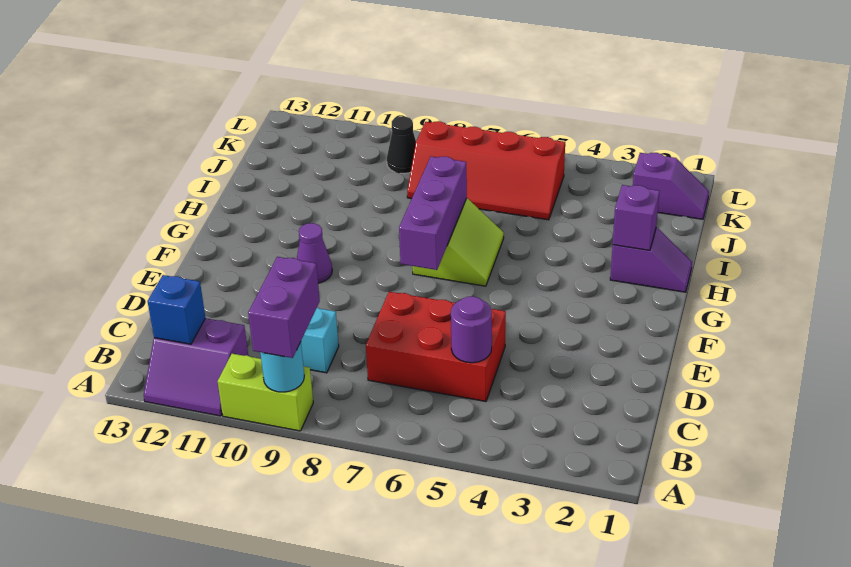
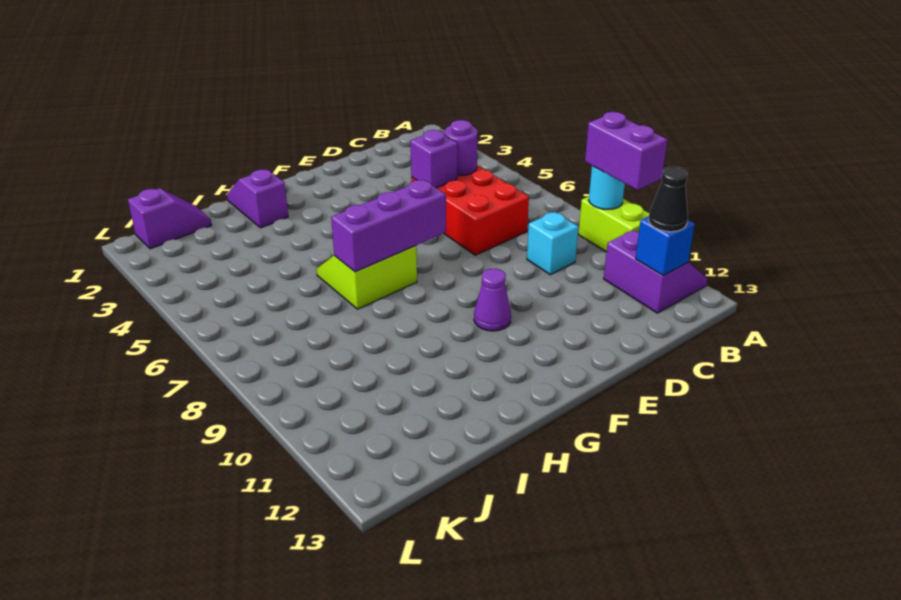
purple brick A9:B9 level 3 -> purple brick A9:A10 level 3
purple brick H2 level 2 -> purple brick D5 level 2
red slope J5:K8 level 1 top K -> none
purple slope K1:K2 level 1 top 2 -> purple slope J1:K1 level 1 top K
black cone K9 level 1 -> black cone B12 level 3

